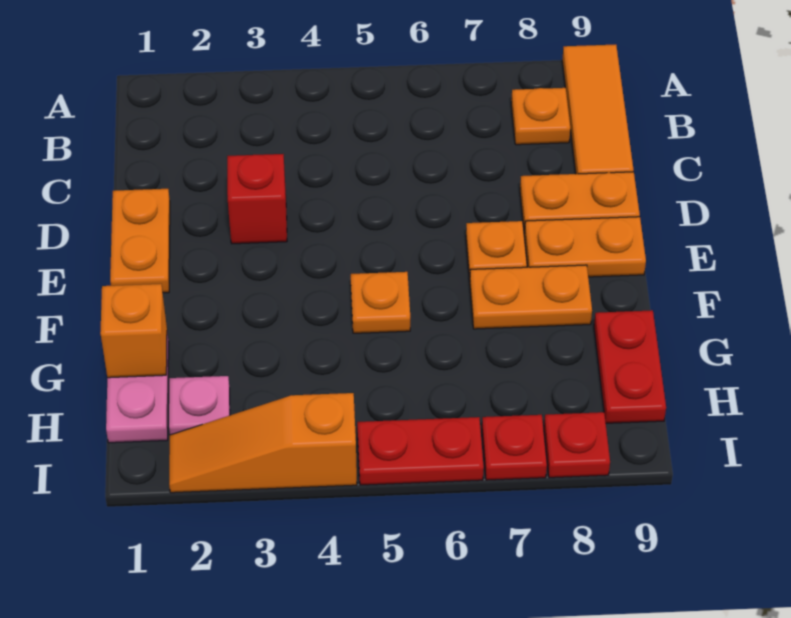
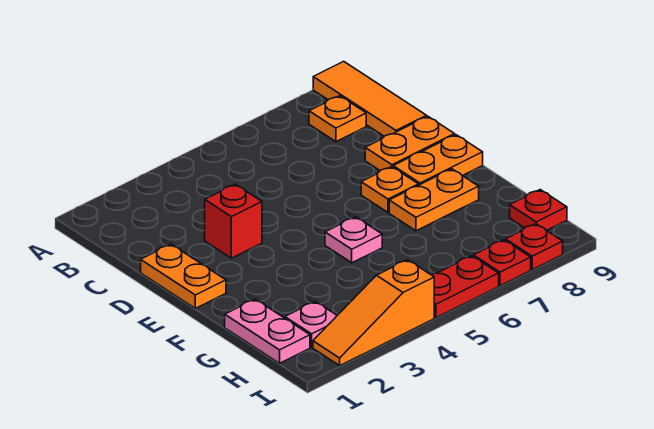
orange plate F5 level 1 -> pink plate F5 level 1
orange brick G1 level 2 -> none
red plate G9:H9 level 1 -> red plate H9 level 1

